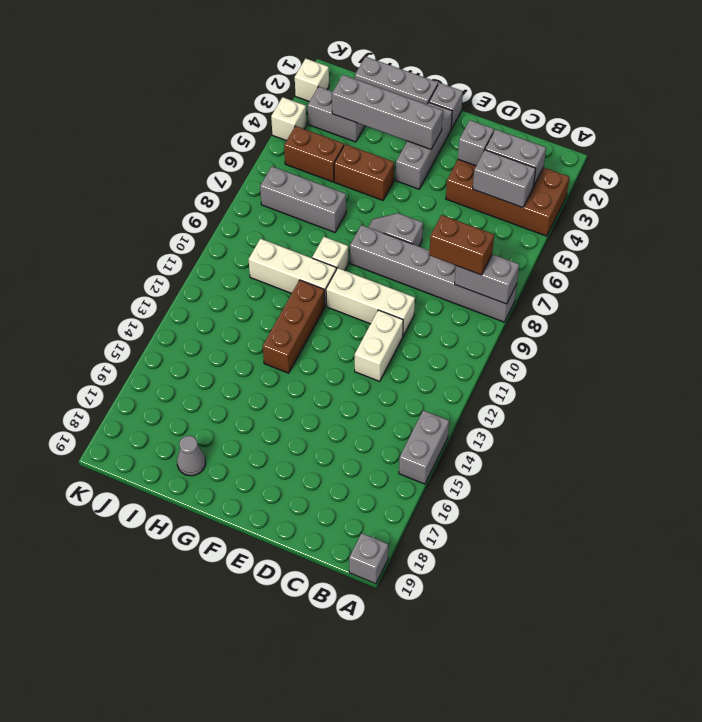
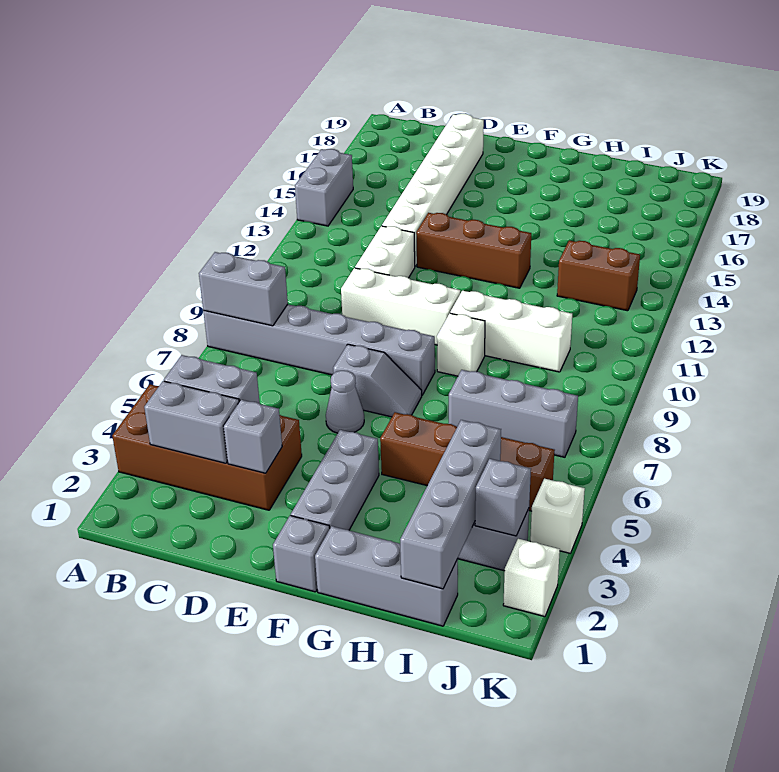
grey brick A19 level 1 -> grey brick J3 level 2
brown brick B8:C8 level 3 -> brown brick I13:J13 level 1
none -> white brick D13:D18 level 1
grey brick F3:I3 level 2 -> grey brick I1:I4 level 2
brown brick G11:G13 level 1 -> brown brick E13:G13 level 1
grey cone H18 level 1 -> grey cone E6 level 1

